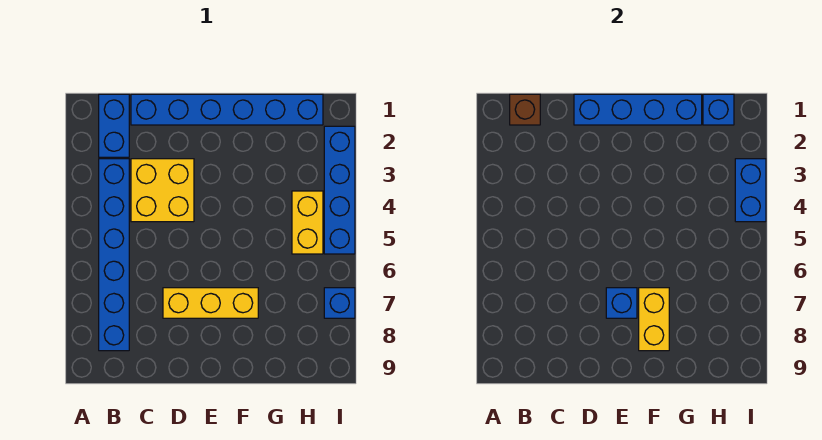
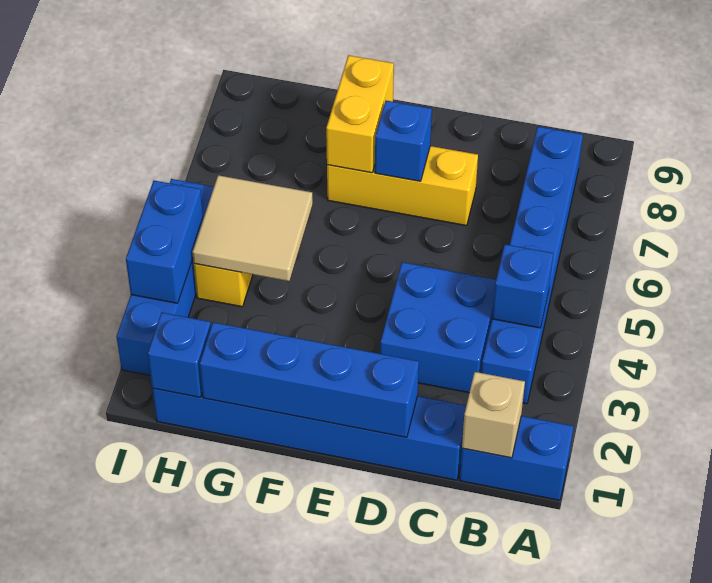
blue brick B1:B2 level 1 -> blue brick A1:B1 level 1
brown brick B1 level 2 -> tan brick B1 level 2
yellow brick C3:D4 level 1 -> blue brick C3:D4 level 1
none -> tan tile G4:H5 level 2
blue brick I7 level 1 -> blue brick B4 level 2

